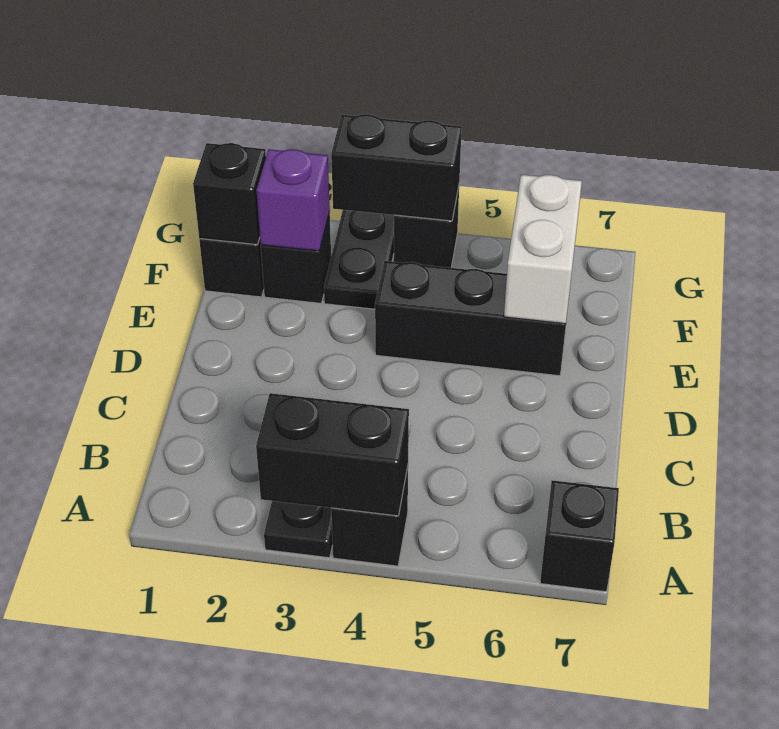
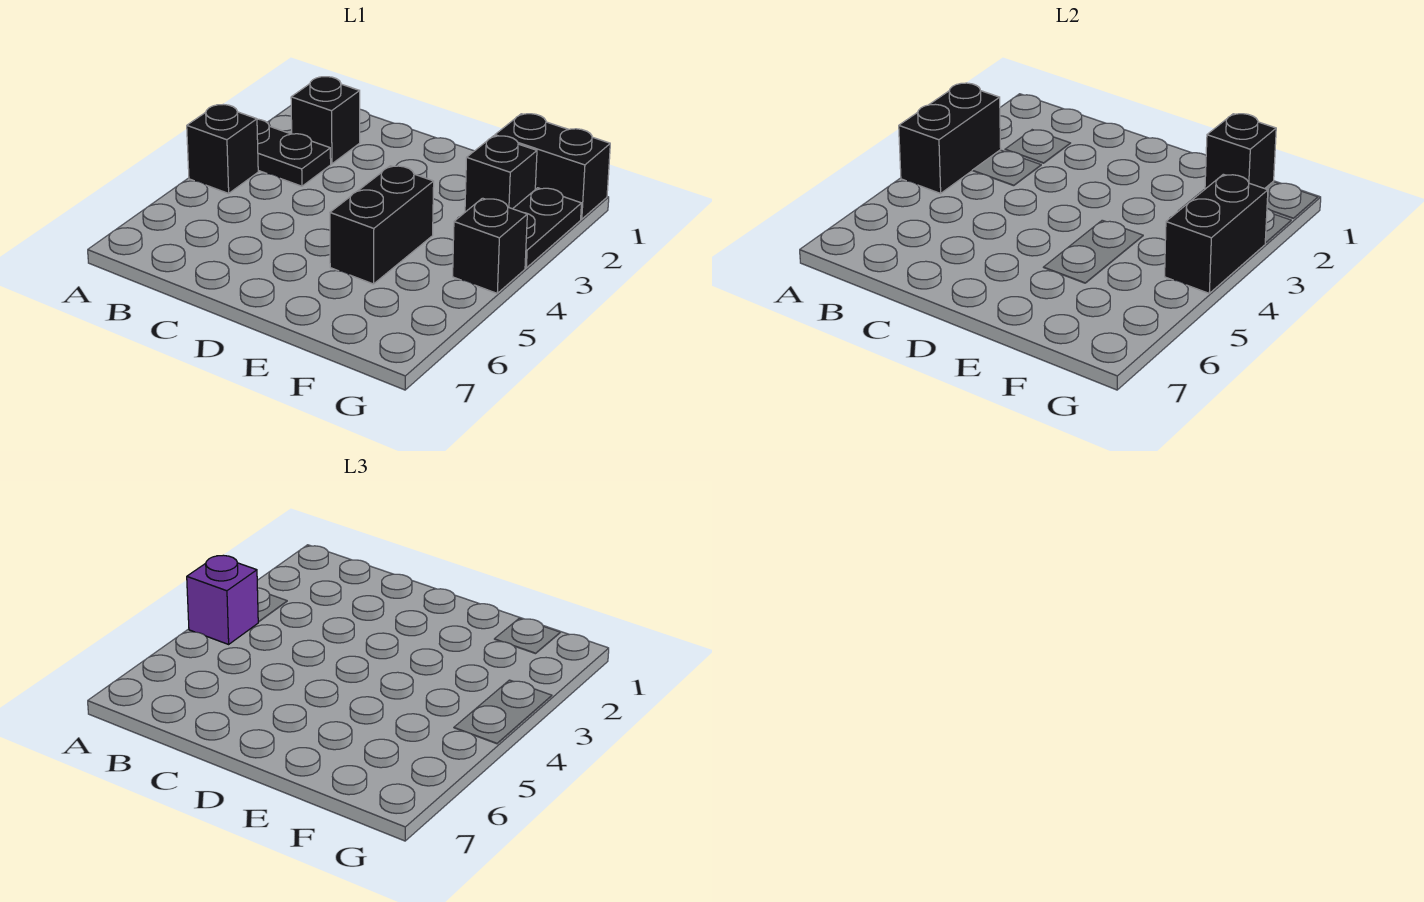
black brick A7 level 1 -> black brick B2 level 1
black brick E4:E6 level 1 -> black brick E4:E5 level 1
white brick E6:F6 level 2 -> none
purple brick F2 level 2 -> purple brick A4 level 3
black plate F3:G3 level 1 -> black plate G2:G3 level 1

